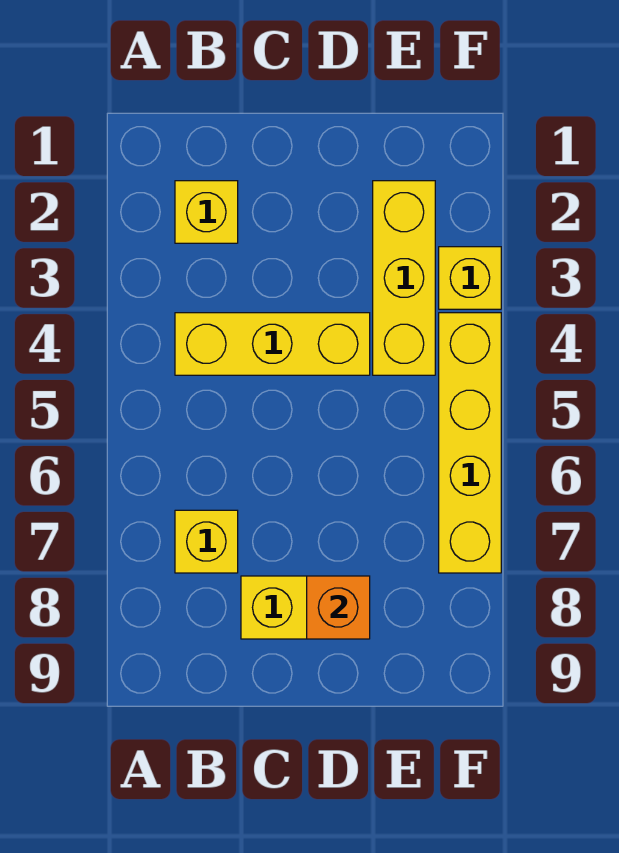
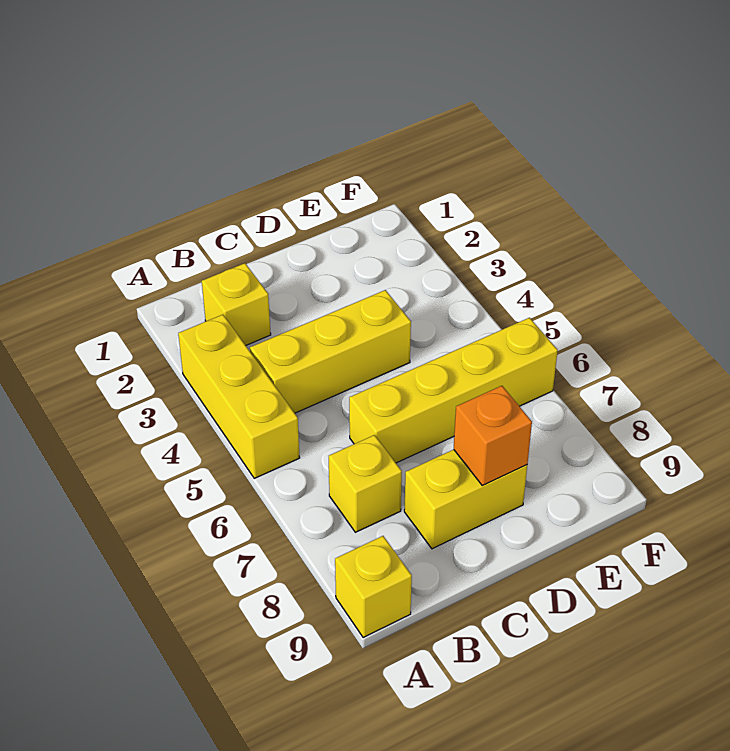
yellow brick E2:E4 level 1 -> yellow brick A3:A5 level 1
yellow brick F3 level 1 -> yellow brick A9 level 1
yellow brick F4:F7 level 1 -> yellow brick C6:F6 level 1

